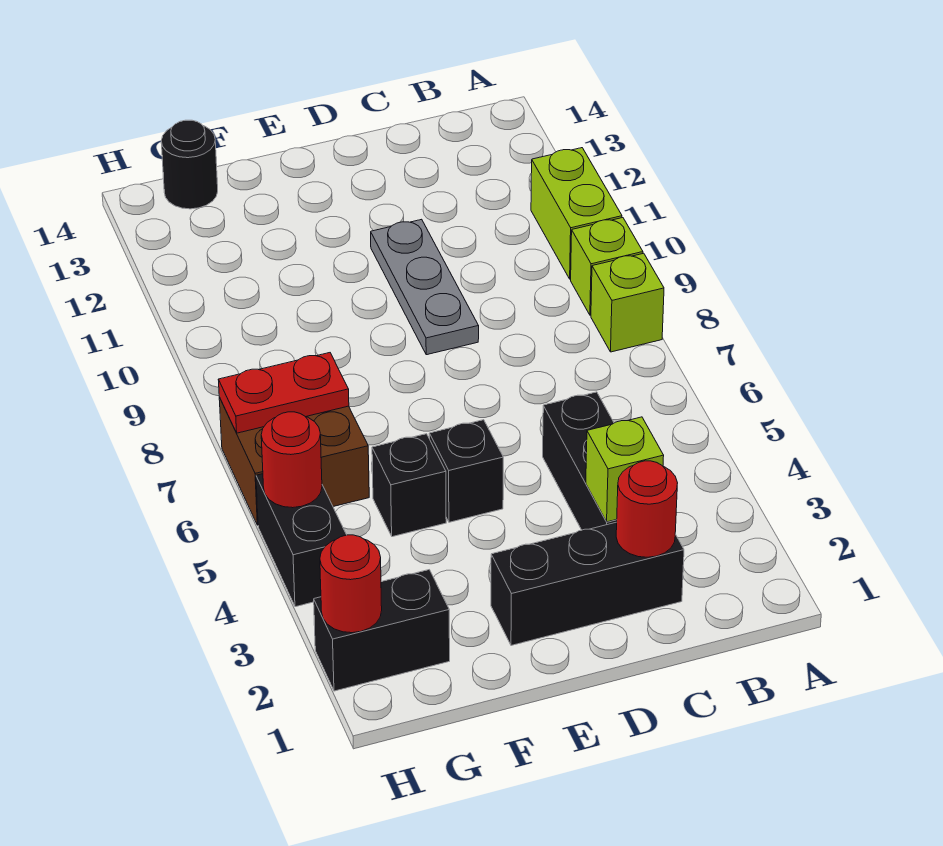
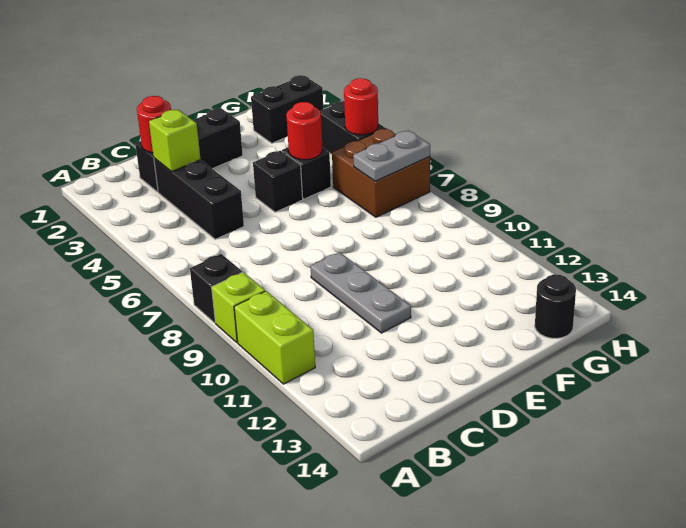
lime brick A8 level 1 -> black brick A8 level 1
red plate G7:H7 level 2 -> grey plate G7:H7 level 2
red round brick H2 level 2 -> red round brick F5 level 2

